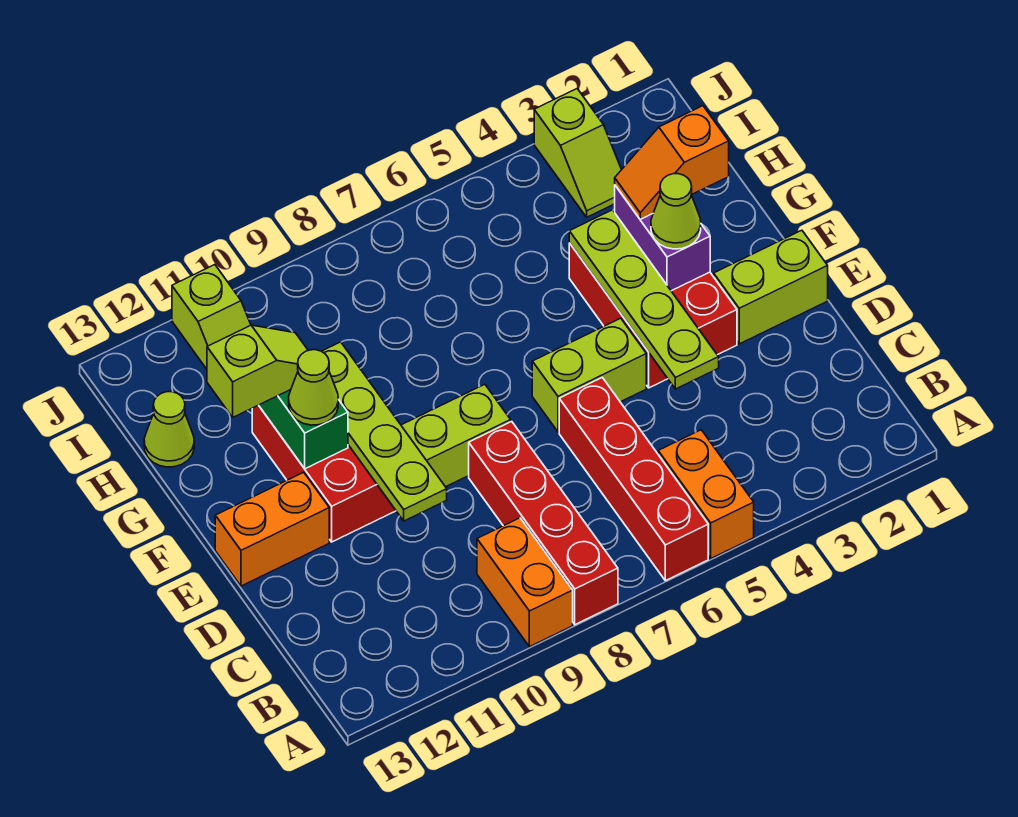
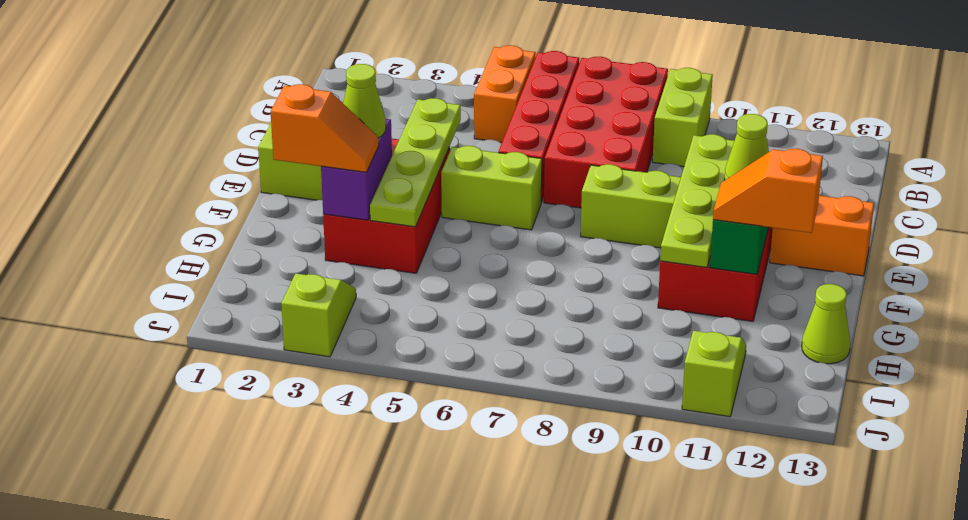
red brick A8:D8 level 1 -> red brick A7:D8 level 1
orange brick A9:B9 level 1 -> lime brick A9:B9 level 1
lime slope G11:G12 level 3 top 12 -> orange slope G11:G12 level 3 top 12

